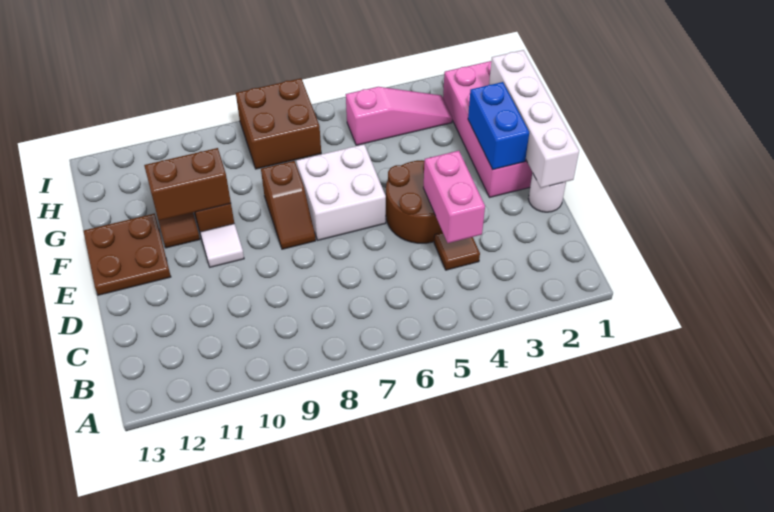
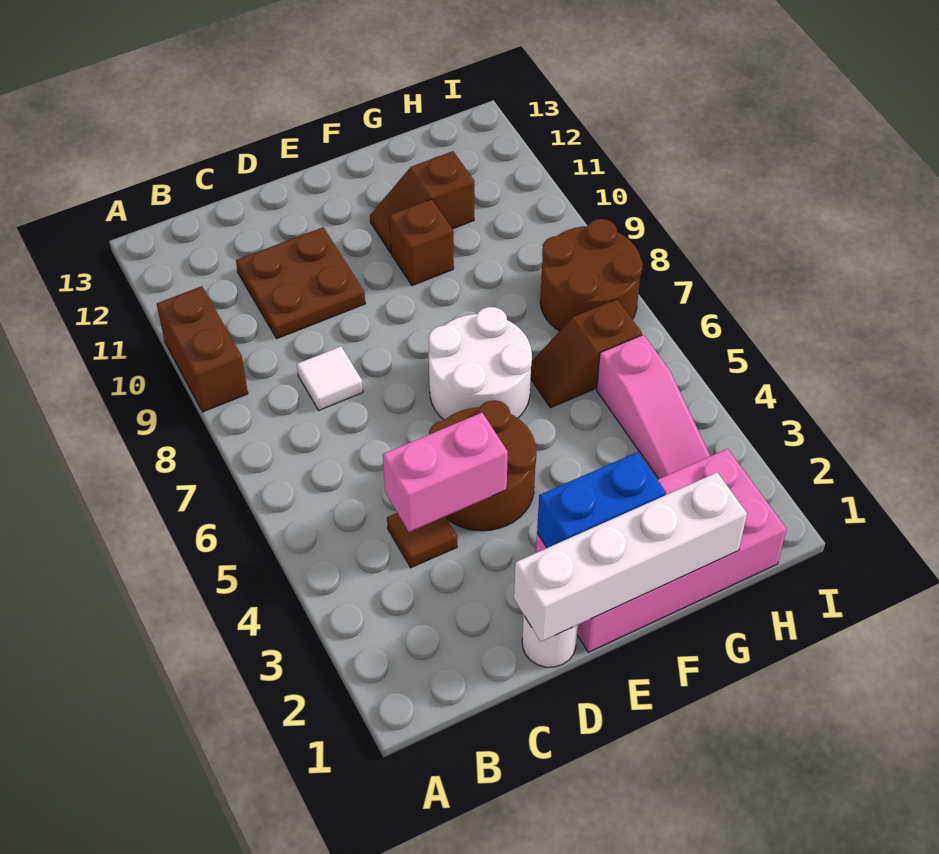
white brick E6:F7 level 1 -> white round brick E6:F7 level 1
brown slope E8:F8 level 1 top F -> brown slope G6:H6 level 1 top H
white tile E10 level 1 -> white tile C8 level 1
brown plate E12:F13 level 1 -> brown plate C10:D11 level 1
brown brick F10:F11 level 2 -> brown brick A9:A10 level 1
brown brick H7:I8 level 1 -> brown round brick H7:I8 level 1

